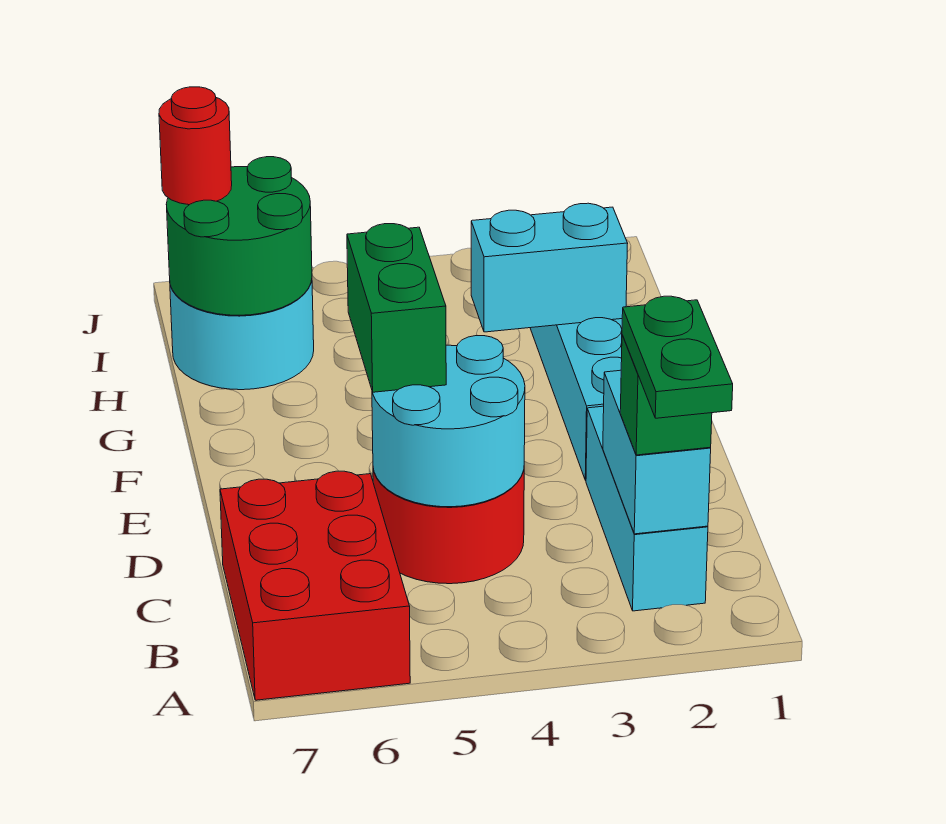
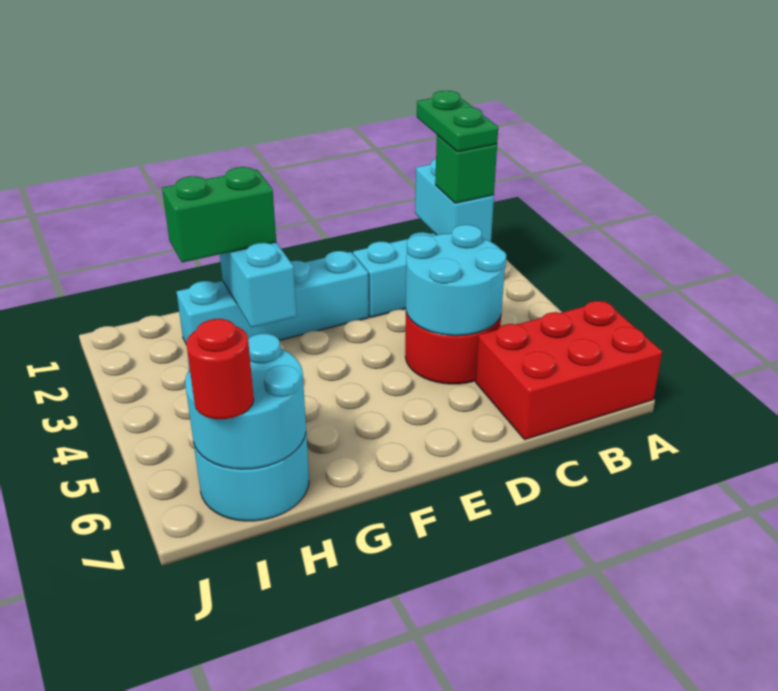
green plate A2:B2 level 4 -> green plate B1:B2 level 4
cyan brick B2:C2 level 2 -> cyan brick B1:B2 level 2
green brick D5:E5 level 3 -> green brick G2:H2 level 3
green round brick H6:I7 level 2 -> cyan round brick H6:I7 level 2

